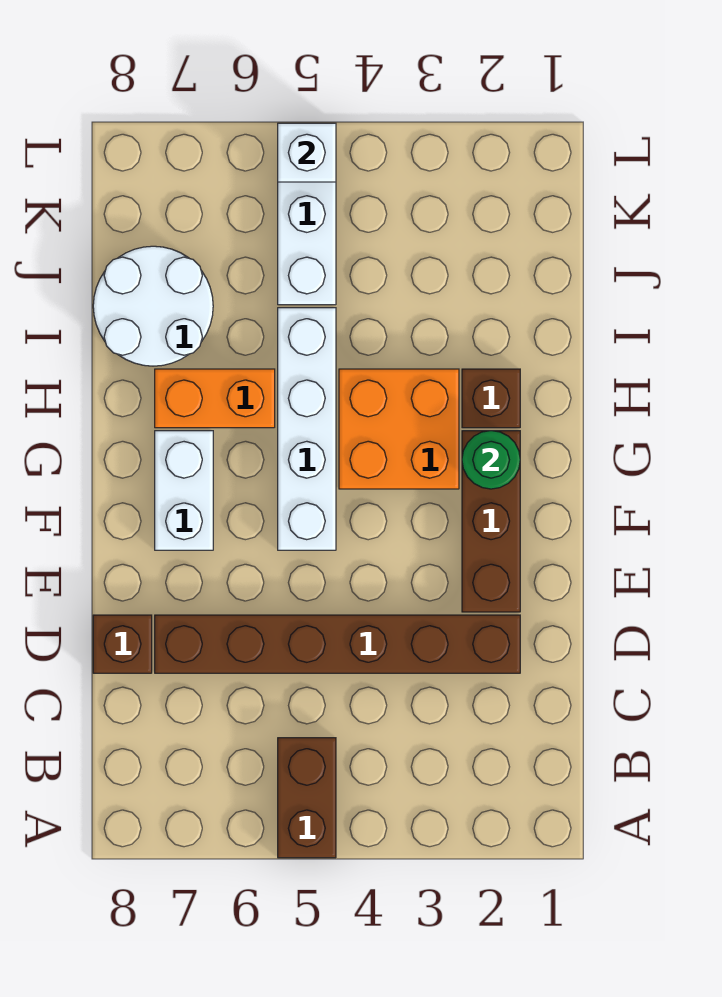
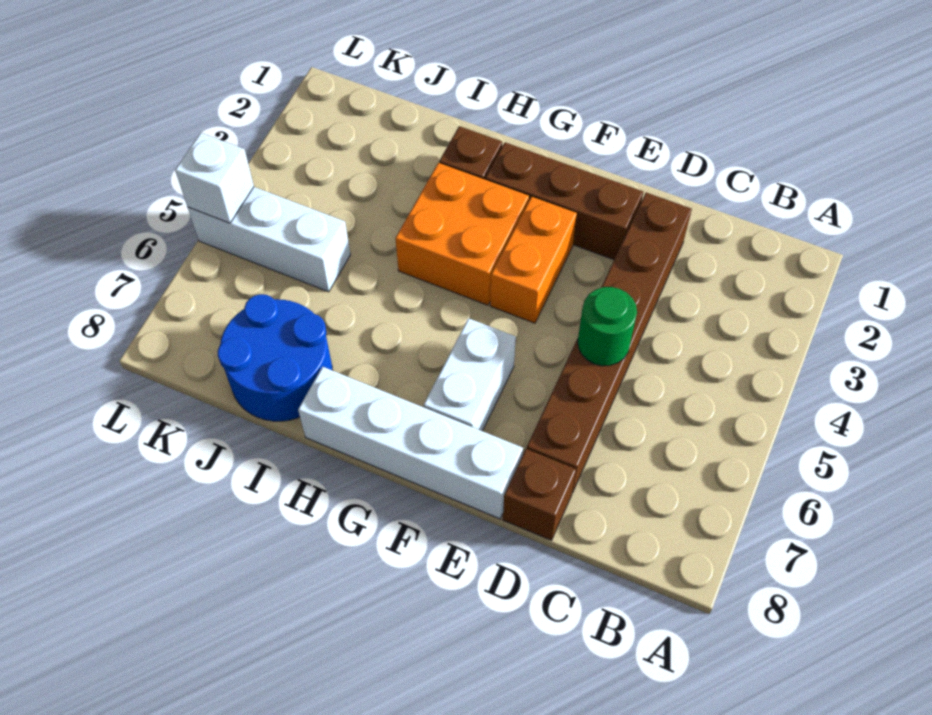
brown brick A5:B5 level 1 -> none
white brick F5:I5 level 1 -> white brick E8:H8 level 1
white brick F7:G7 level 1 -> white brick F6:F7 level 1
green round brick G2 level 2 -> green round brick D5 level 2
orange brick H6:H7 level 1 -> orange brick F3:F4 level 1
white round brick I7:J8 level 1 -> blue round brick I7:J8 level 1

